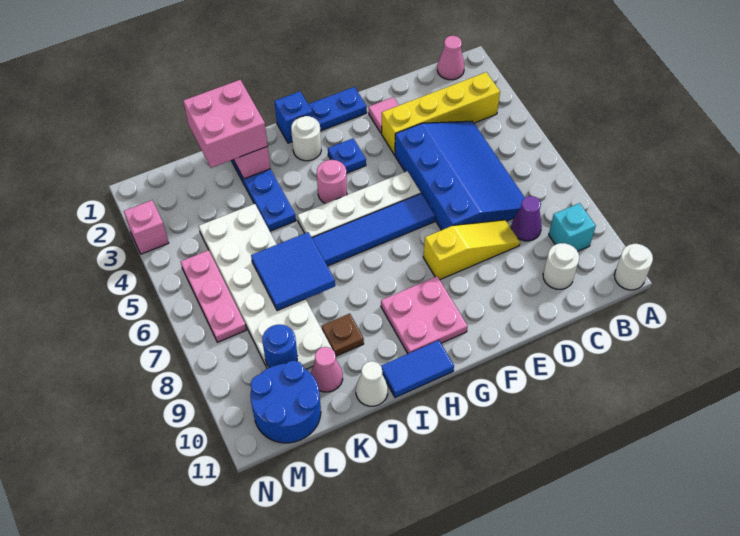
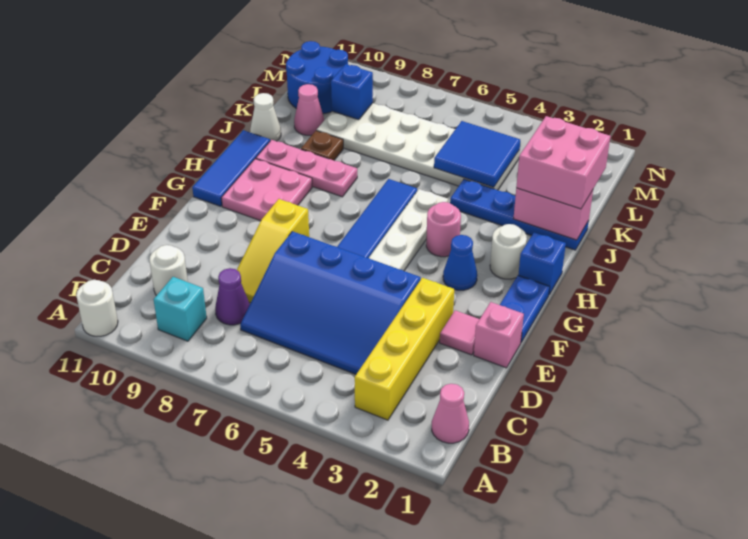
blue plate G3 level 1 -> blue cone G3 level 1
blue tile H11:I11 level 1 -> blue tile G11:I11 level 1
blue tile J6:K7 level 2 -> blue tile K4:L5 level 2
blue round brick L9 level 2 -> blue brick L9 level 2
pink plate M5:M7 level 1 -> pink plate I8:I10 level 1
pink brick N3 level 1 -> pink brick E1 level 1

